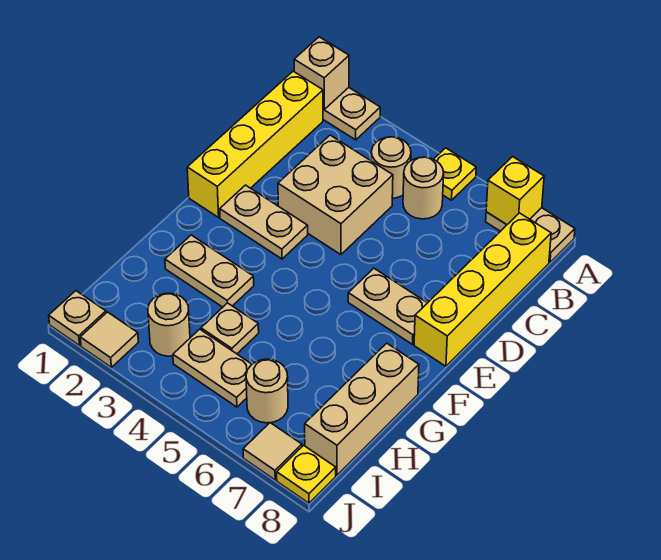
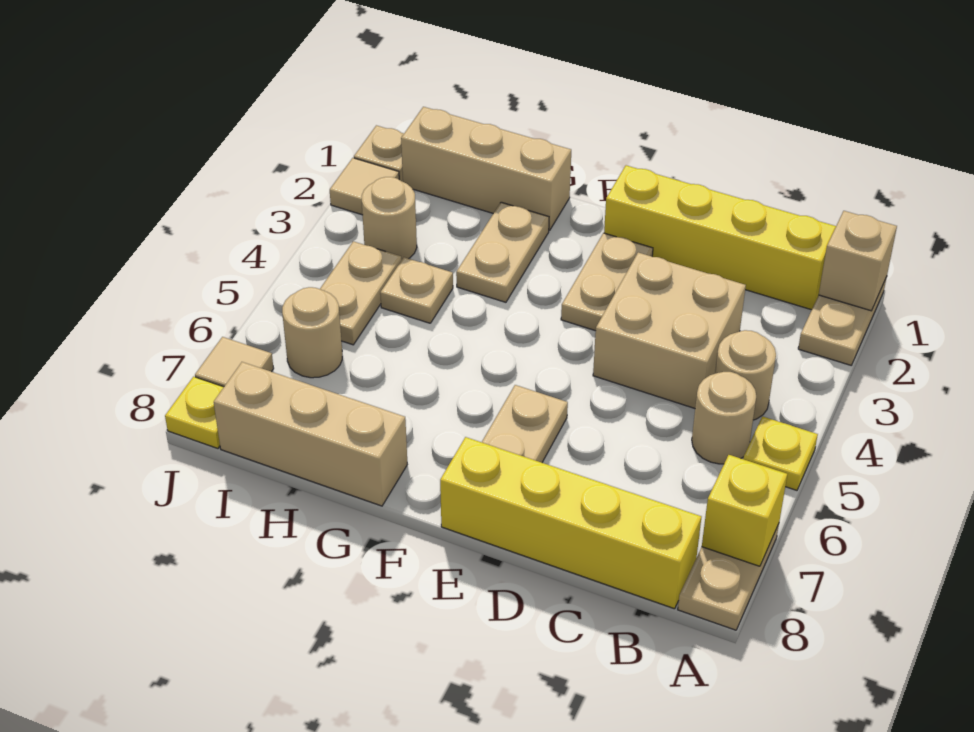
none -> tan brick G1:I1 level 1

